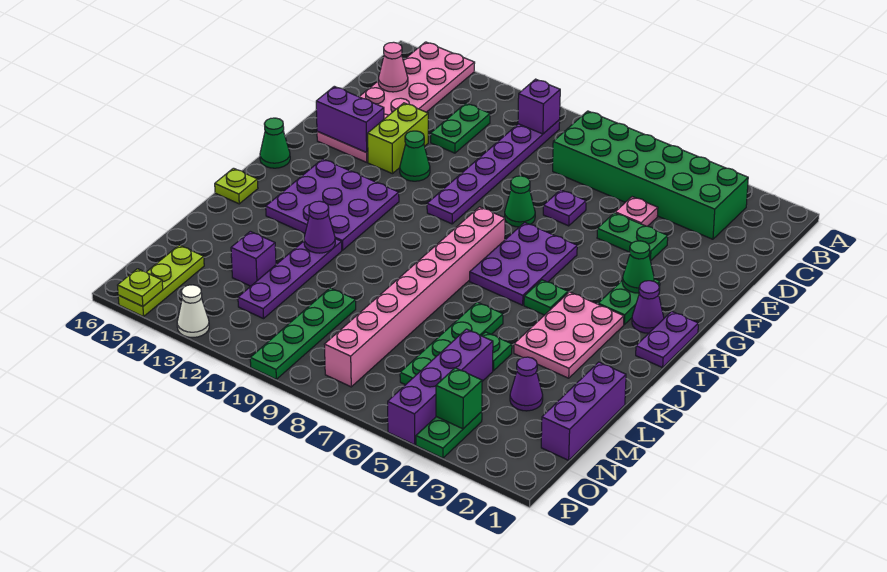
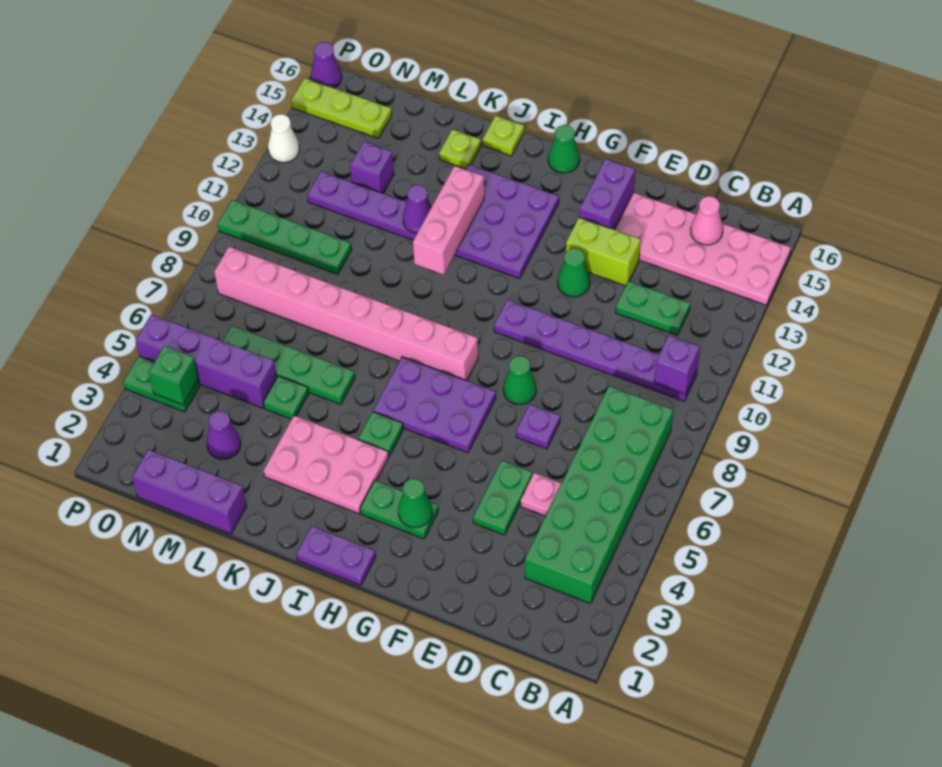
purple cone H2 level 1 -> purple cone P16 level 1
none -> pink brick J11:J13 level 2
lime plate P15 level 2 -> lime plate K15 level 1

